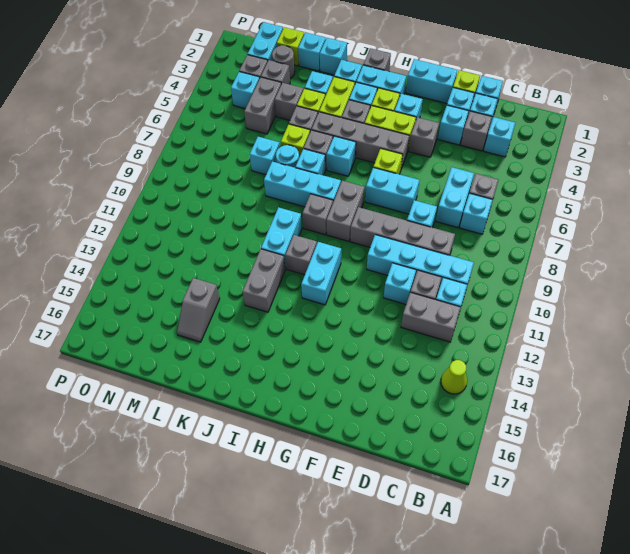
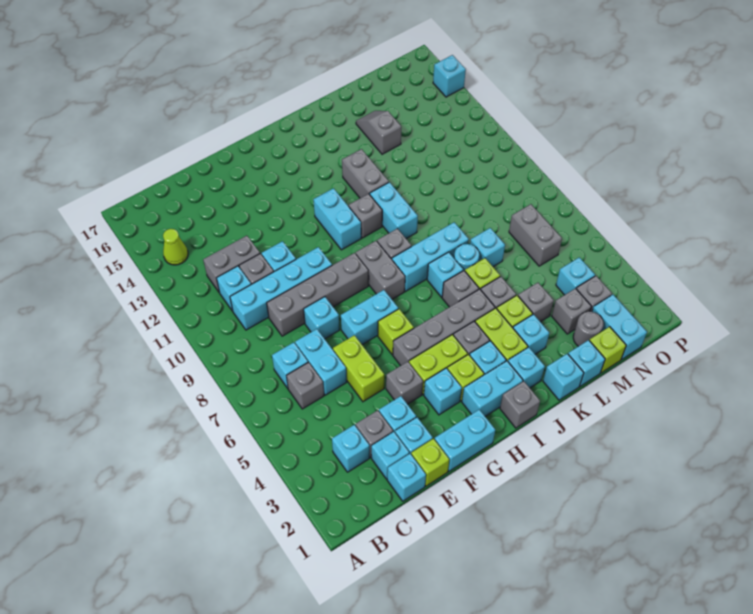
none -> lime brick E5:E6 level 1
cyan brick I6 level 1 -> cyan brick P15 level 1
grey brick M4:M5 level 1 -> grey brick N6:N7 level 1

